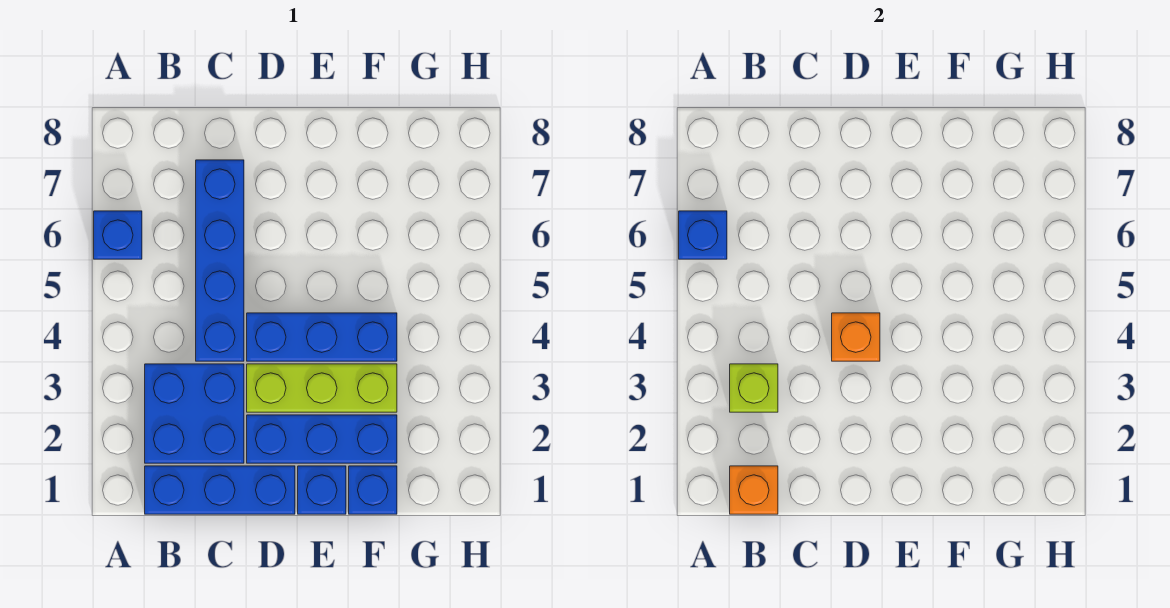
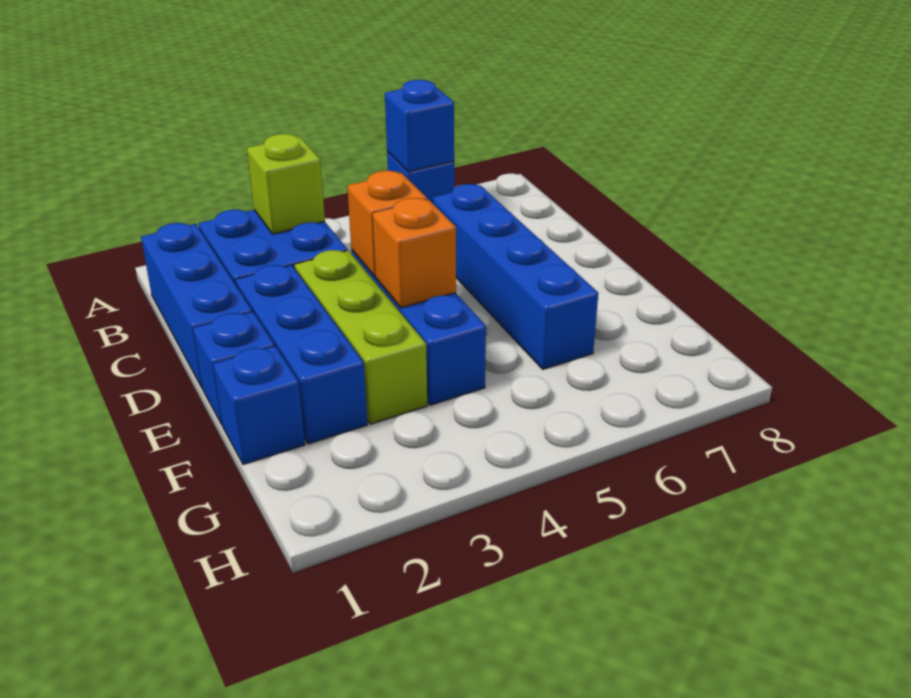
orange brick B1 level 2 -> orange brick E4 level 2
blue brick C4:C7 level 1 -> blue brick C6:F6 level 1

